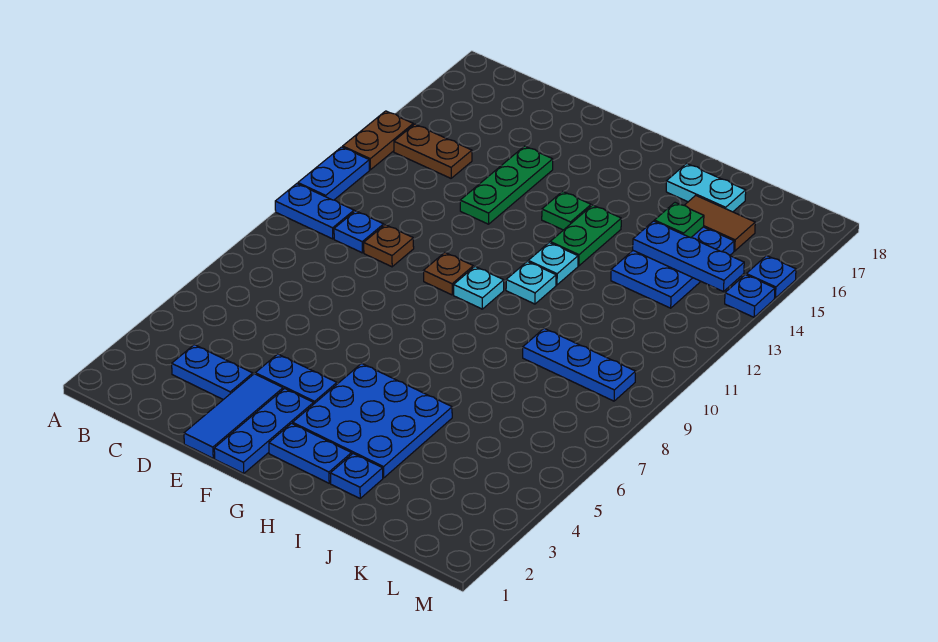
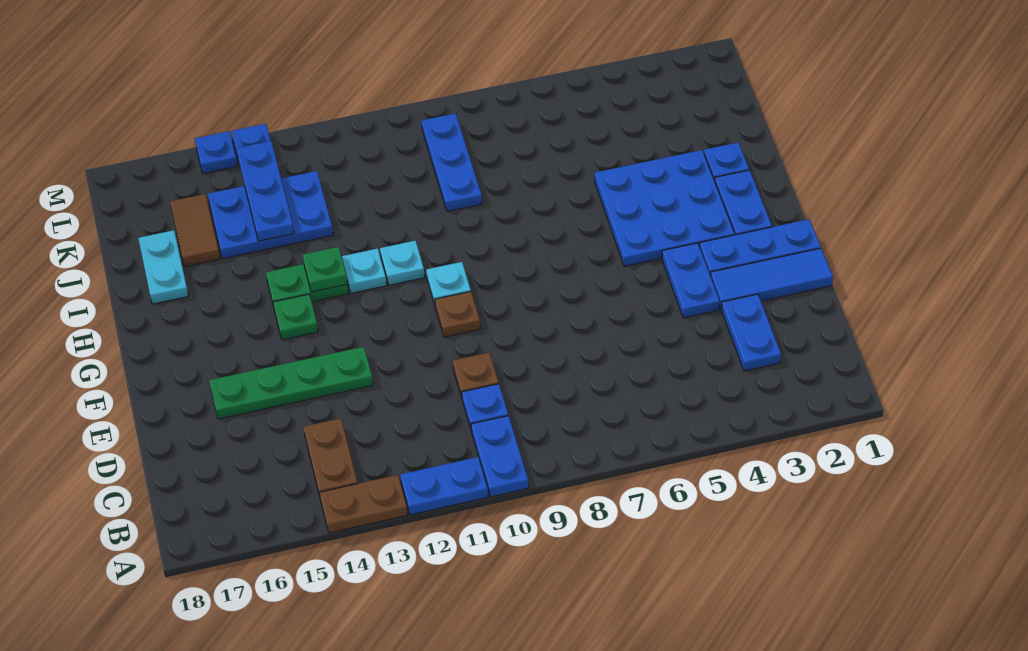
green plate E13:E15 level 1 -> green plate E13:E16 level 1
green plate J15 level 2 -> green plate H13 level 2

